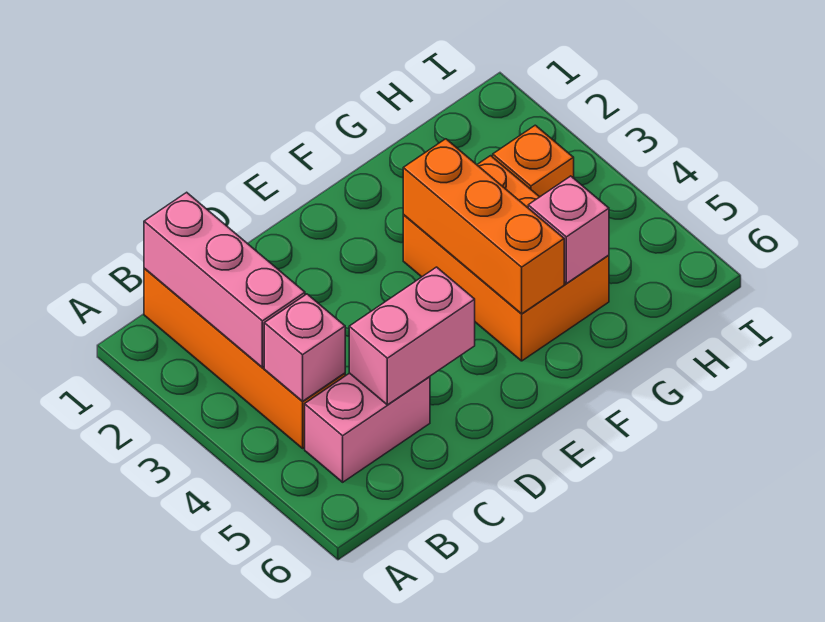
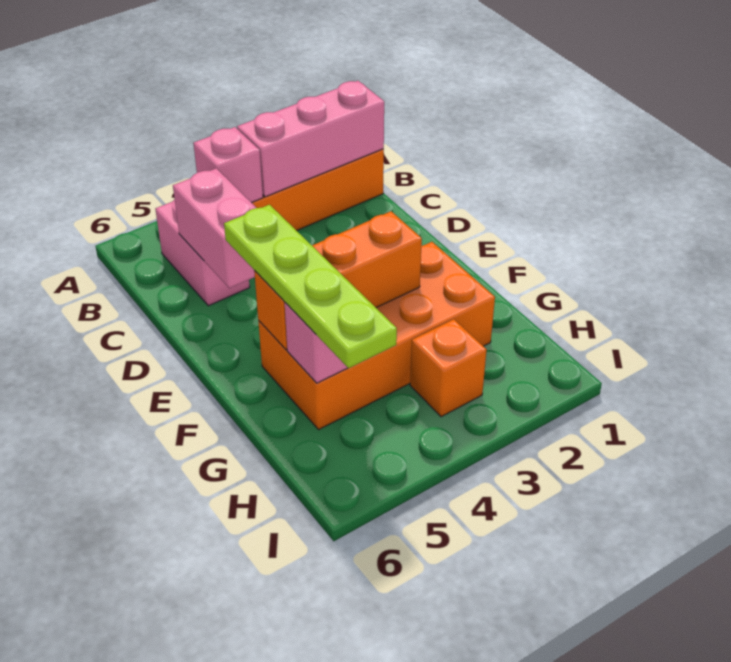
none -> lime plate E5:H5 level 3
orange brick F3:G5 level 1 -> orange brick F2:G5 level 1

